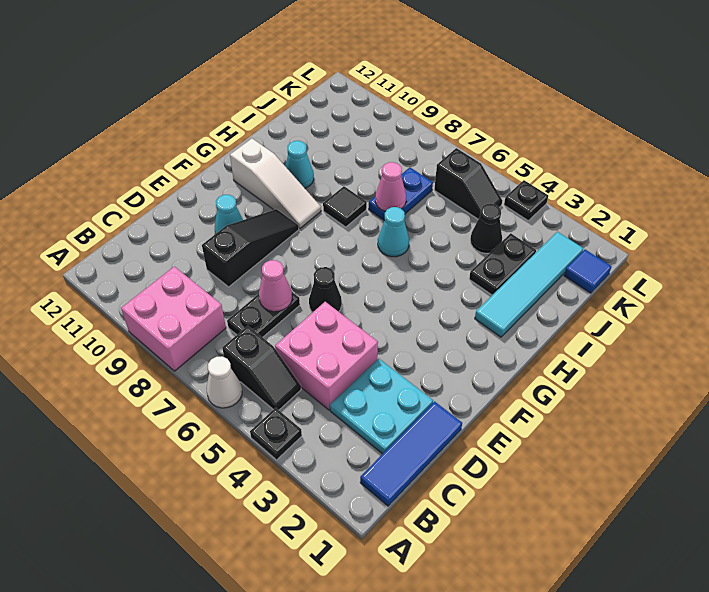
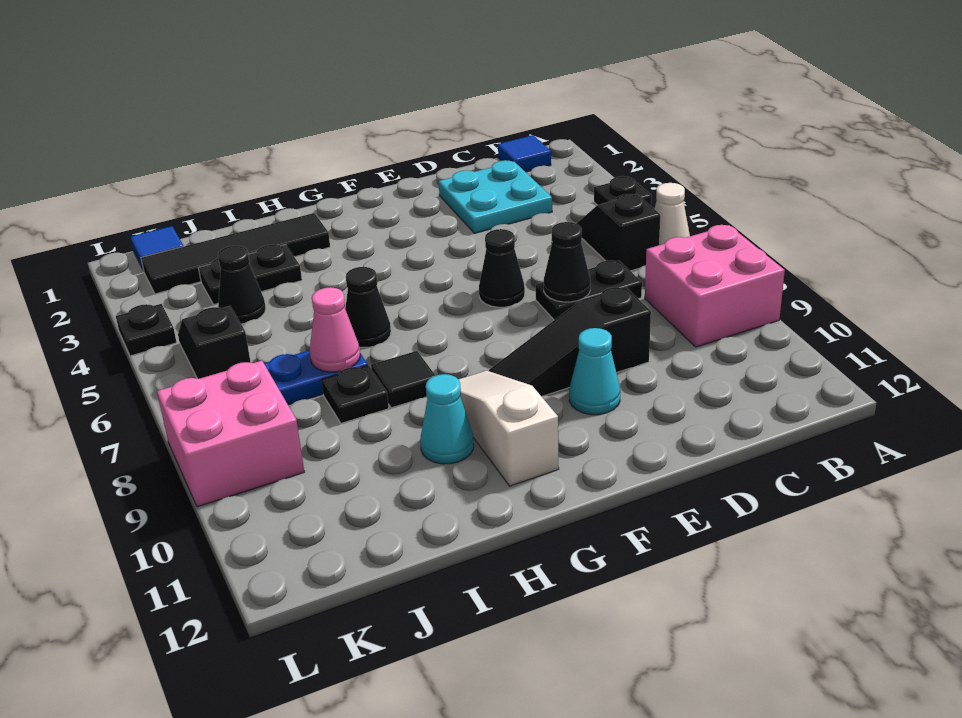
blue tile B1:D1 level 1 -> blue tile B1 level 1
pink brick C4:D5 level 1 -> pink brick K8:L9 level 1
pink cone D7 level 2 -> black cone D7 level 2
cyan tile H2:K2 level 1 -> black tile H2:K2 level 1
cyan cone H6 level 1 -> black cone H6 level 1
none -> black plate I8 level 1

